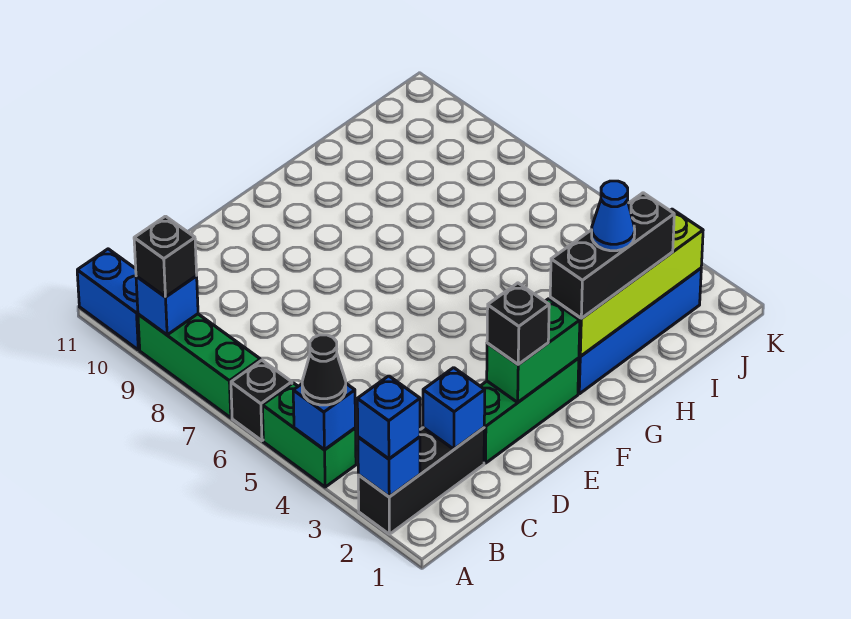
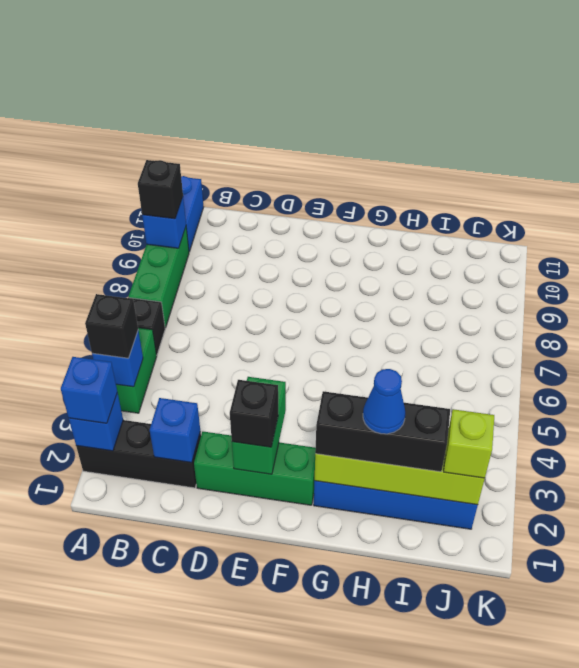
black cone A4 level 3 -> black brick A4 level 3
green brick E2:F2 level 2 -> green brick E2:E3 level 2
none -> lime brick J2 level 3

